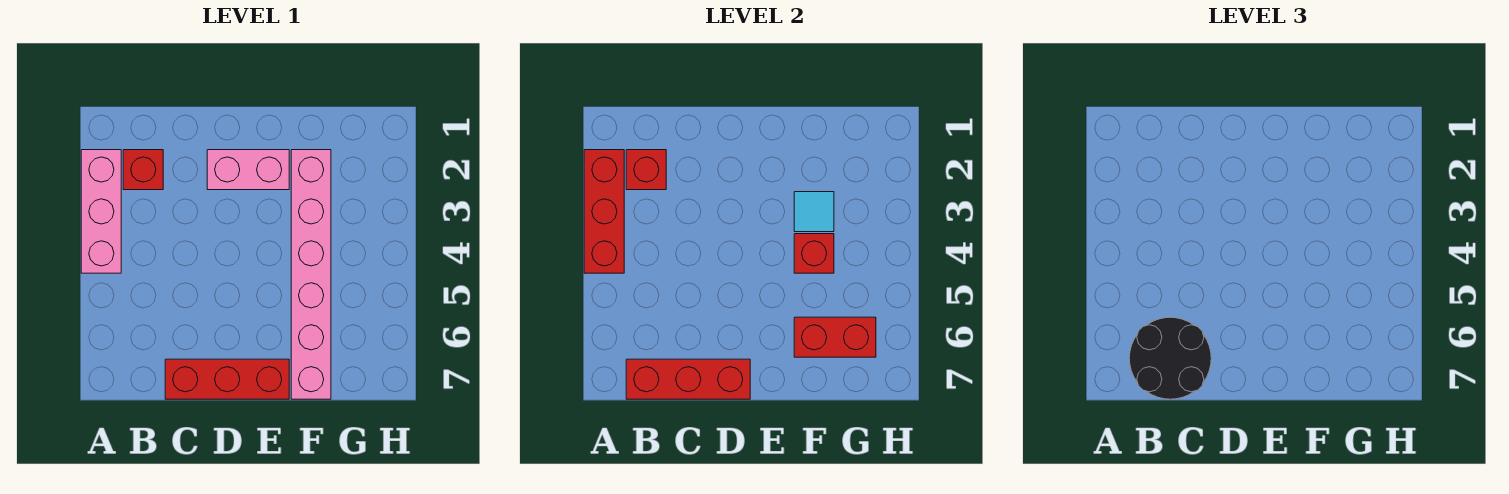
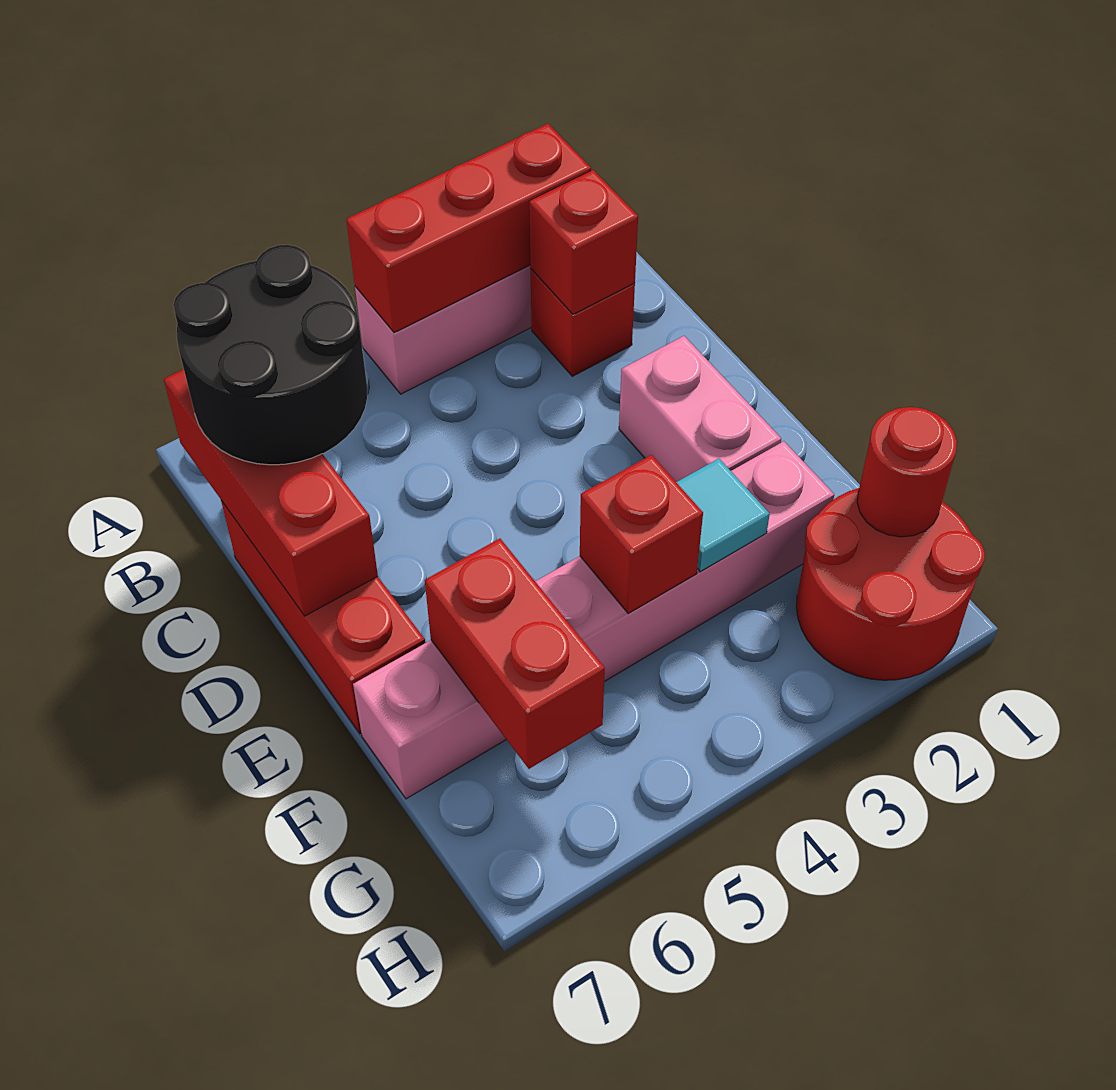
none -> red round brick G1:H2 level 1
none -> red round brick G1 level 2

